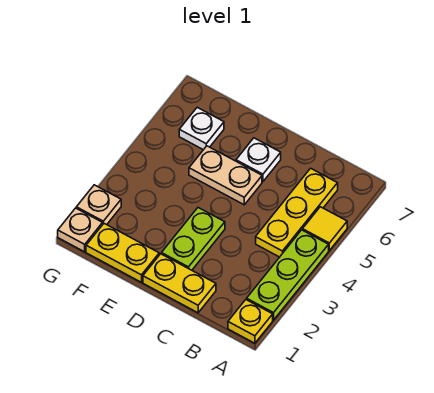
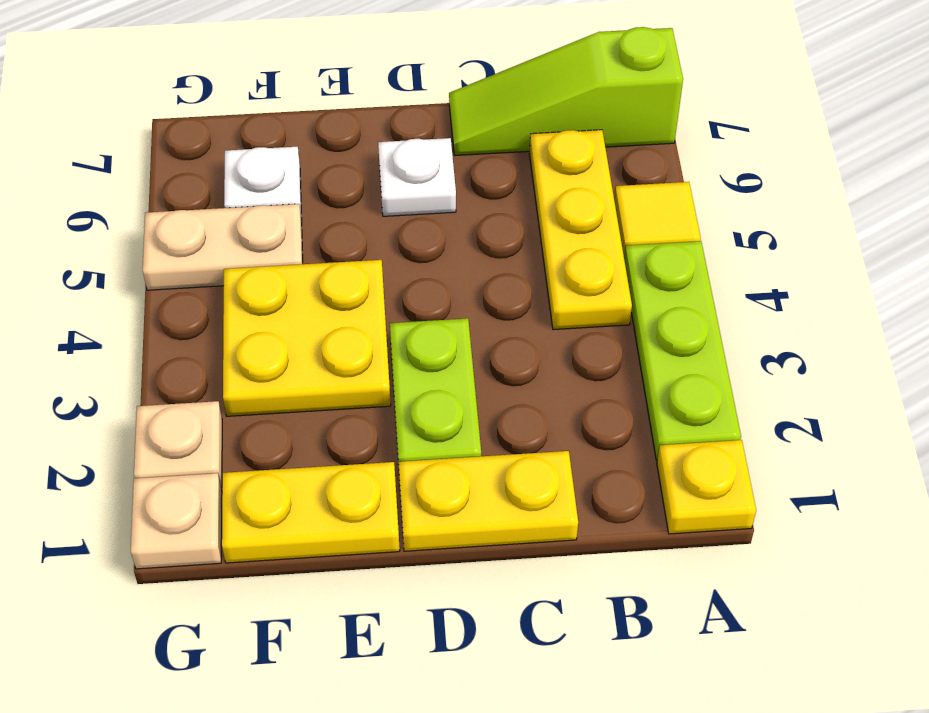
none -> lime slope A7:C7 level 1 top A
tan plate D5:E5 level 1 -> tan plate F5:G5 level 1
none -> yellow plate E3:F4 level 1

